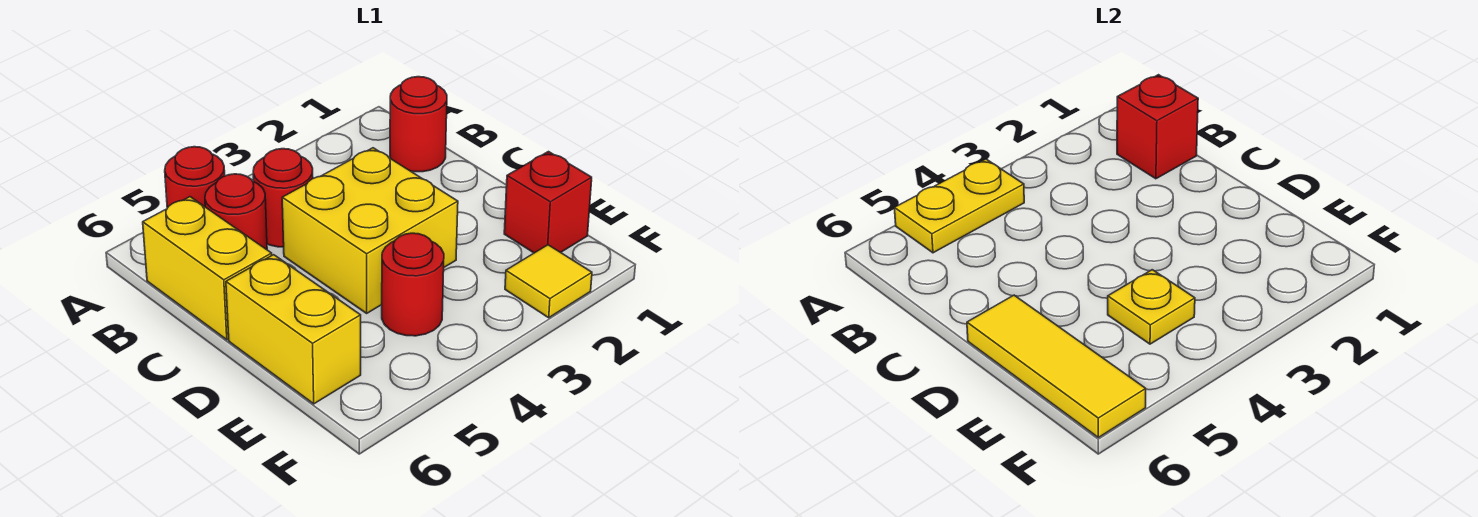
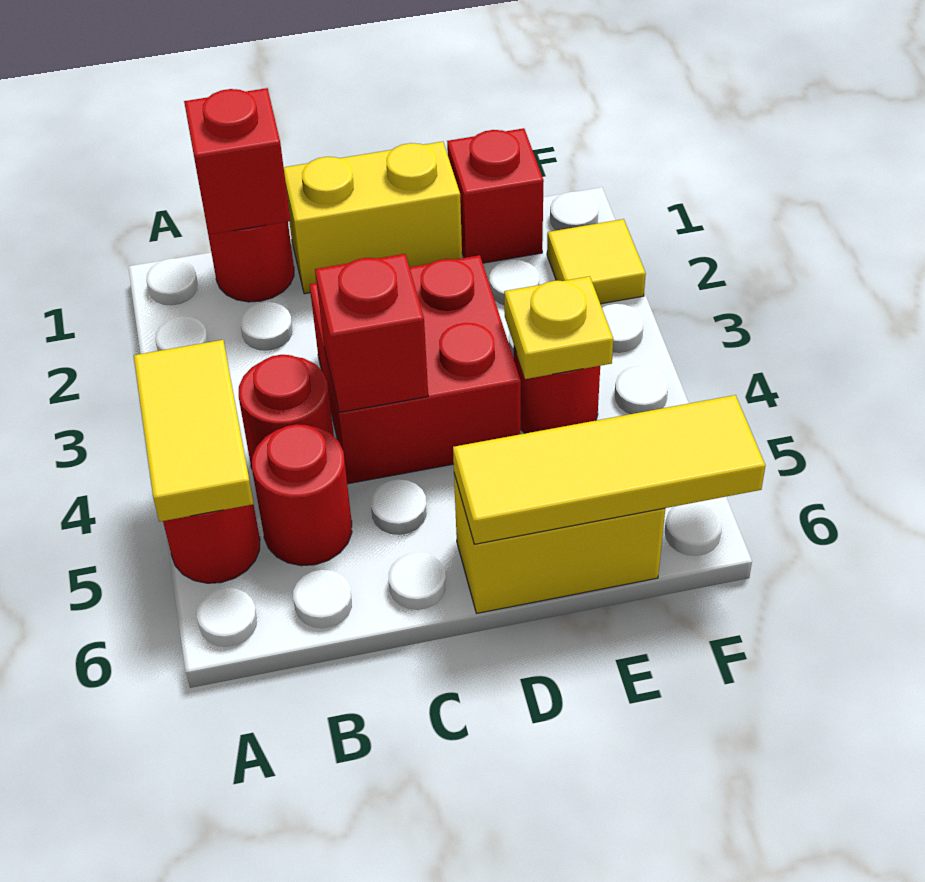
yellow plate A4:A5 level 2 -> yellow tile A4:A5 level 2
yellow brick B6:C6 level 1 -> yellow brick C1:D1 level 1
yellow brick C3:D4 level 1 -> red brick C3:D4 level 1
none -> red brick C4 level 2

